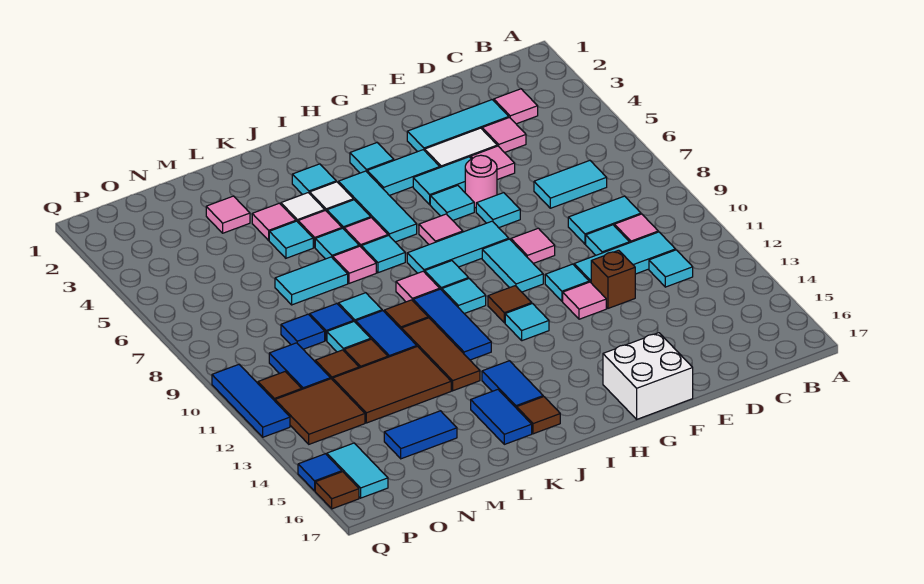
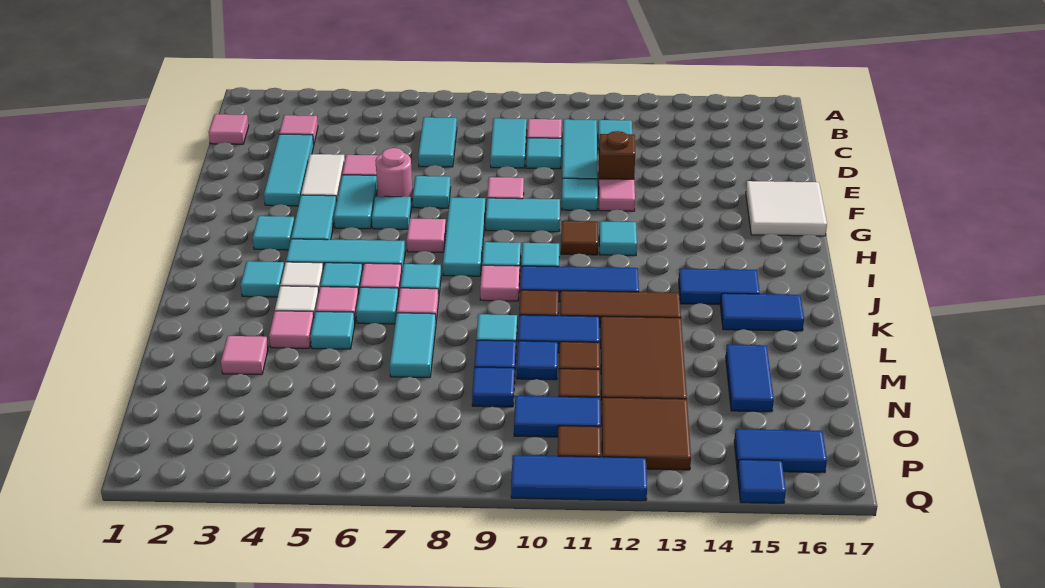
pink tile D4 level 1 -> pink tile C1 level 1
white brick F16:G17 level 1 -> white tile F16:G17 level 1
brown tile J16 level 1 -> none
cyan tile M10 level 1 -> blue tile M10 level 1
cyan tile P15:P16 level 1 -> blue tile P15:P16 level 1
brown tile Q16 level 1 -> none

